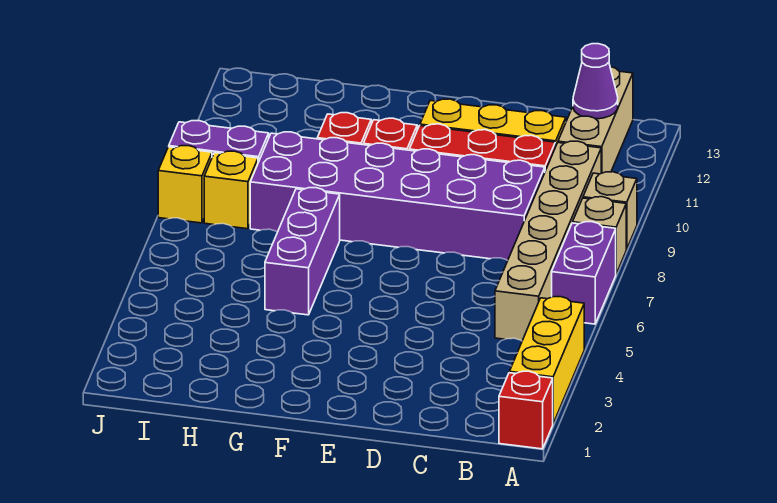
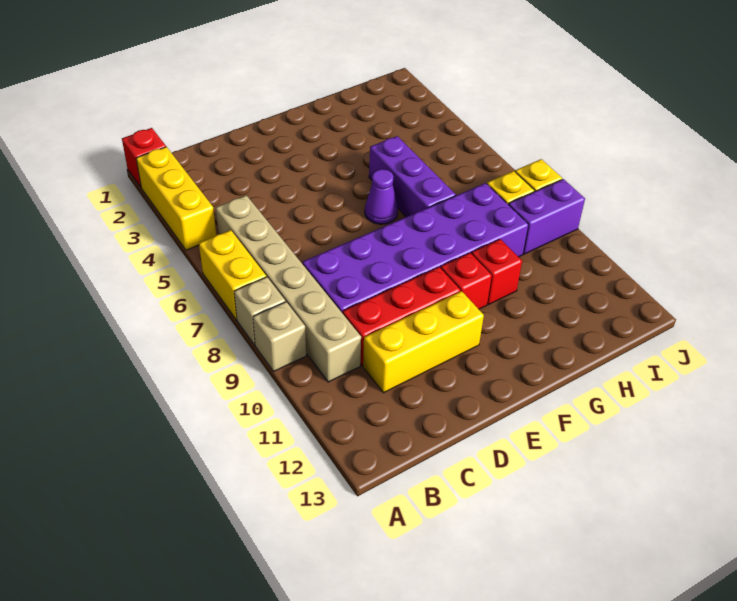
purple brick A6:A7 level 1 -> yellow brick A6:A7 level 1
tan brick B11:B13 level 1 -> none
purple cone B12 level 2 -> purple cone F6 level 1

